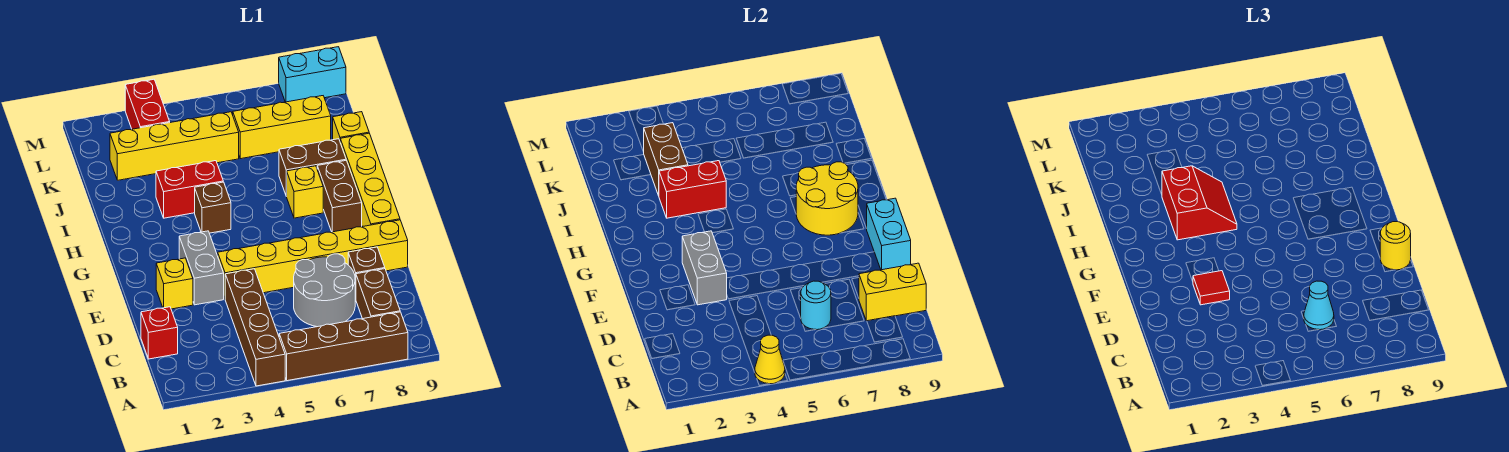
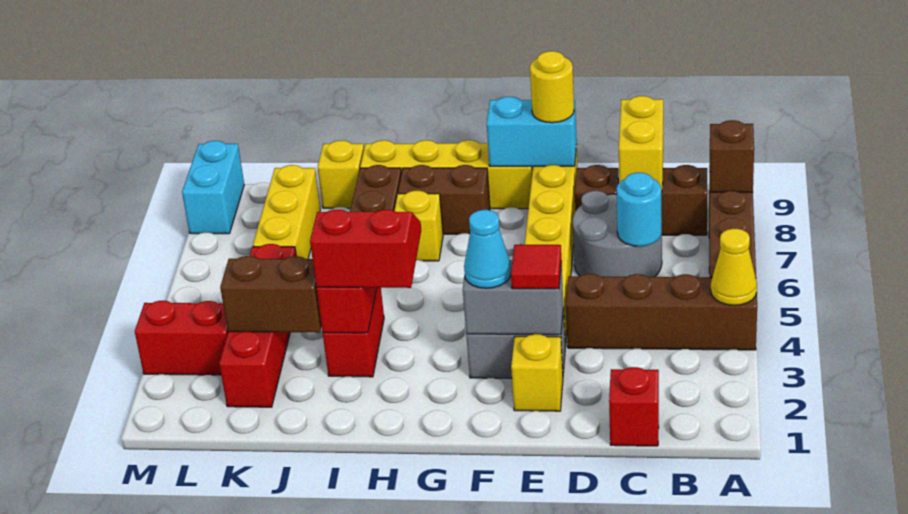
cyan cone C6 level 3 -> cyan cone F3 level 3
yellow round brick G7:H8 level 2 -> none
brown brick H4 level 1 -> brown brick A8 level 2
yellow brick K2:K5 level 1 -> red brick K2:K5 level 1

